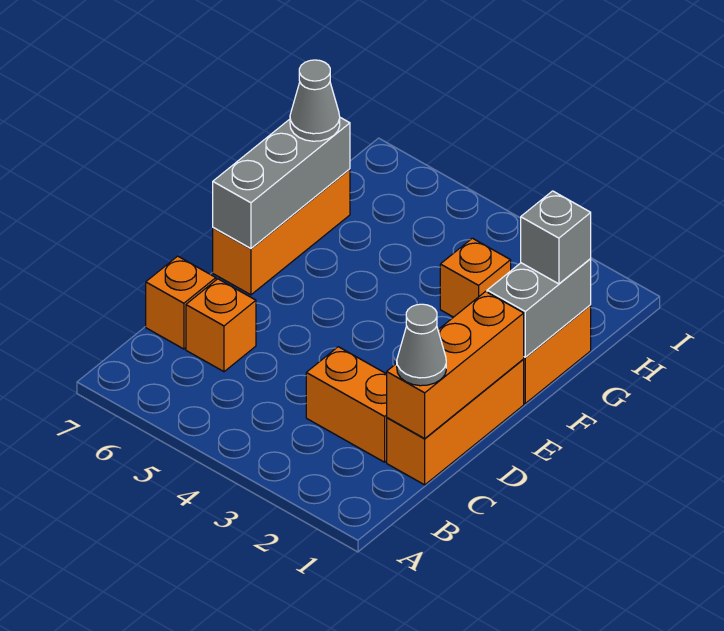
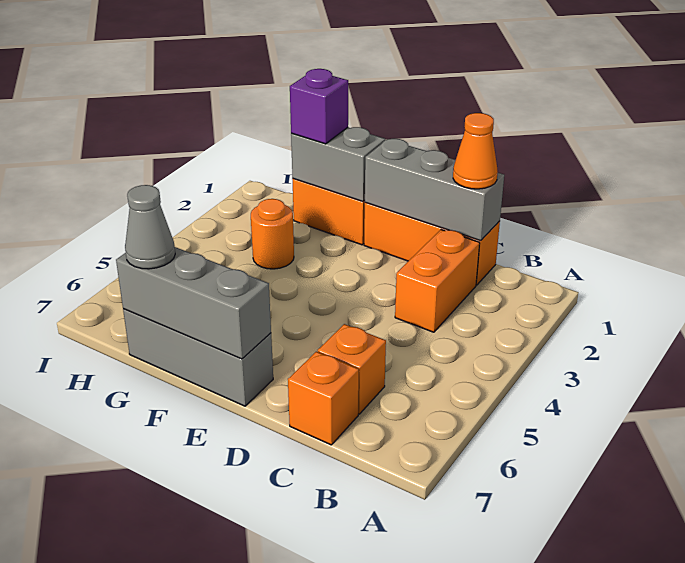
orange brick C1:E1 level 2 -> grey brick C1:E1 level 2
grey cone C1 level 3 -> orange cone C1 level 3
orange brick E7:G7 level 1 -> grey brick E7:G7 level 1
grey brick G1 level 3 -> purple brick G1 level 3
orange brick G3 level 1 -> orange round brick G3 level 1

